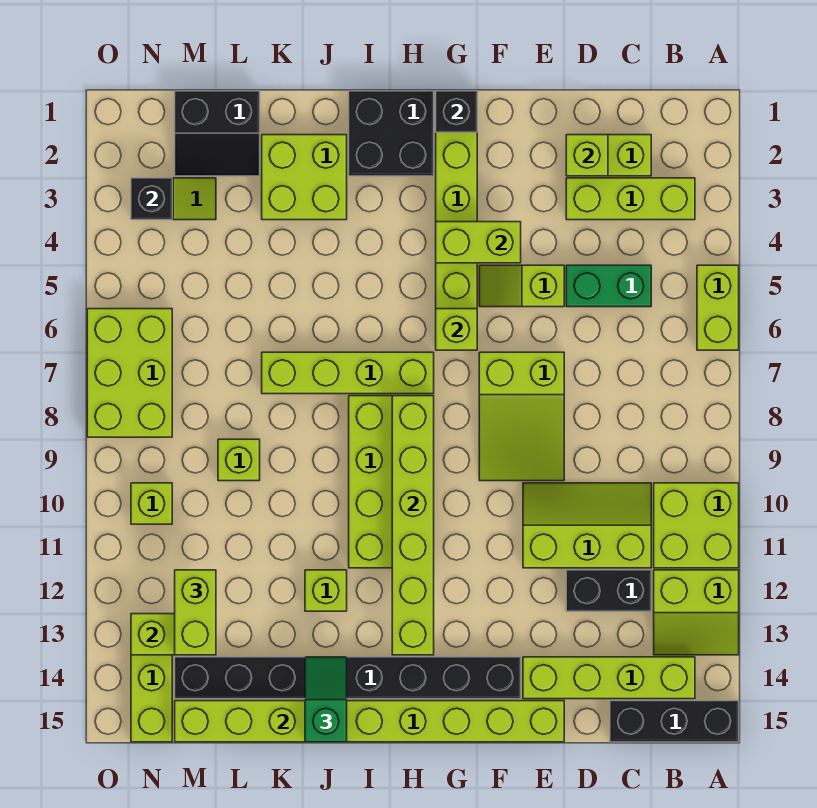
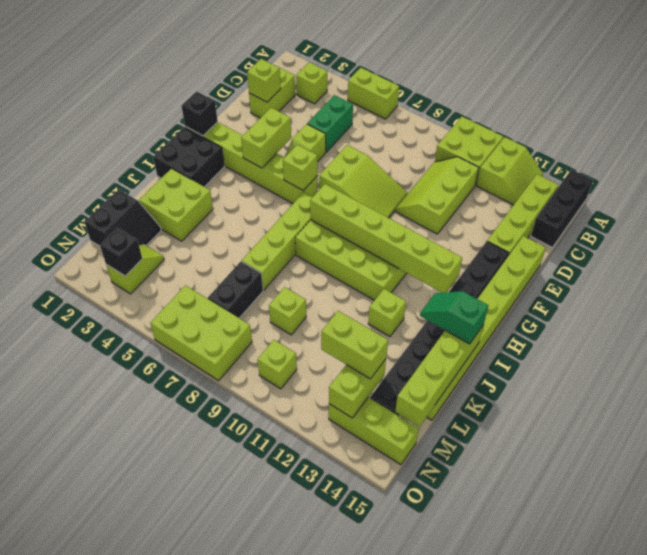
lime brick B3:D3 level 1 -> lime brick B3 level 1
black brick C12:D12 level 1 -> black brick L7:M7 level 1

